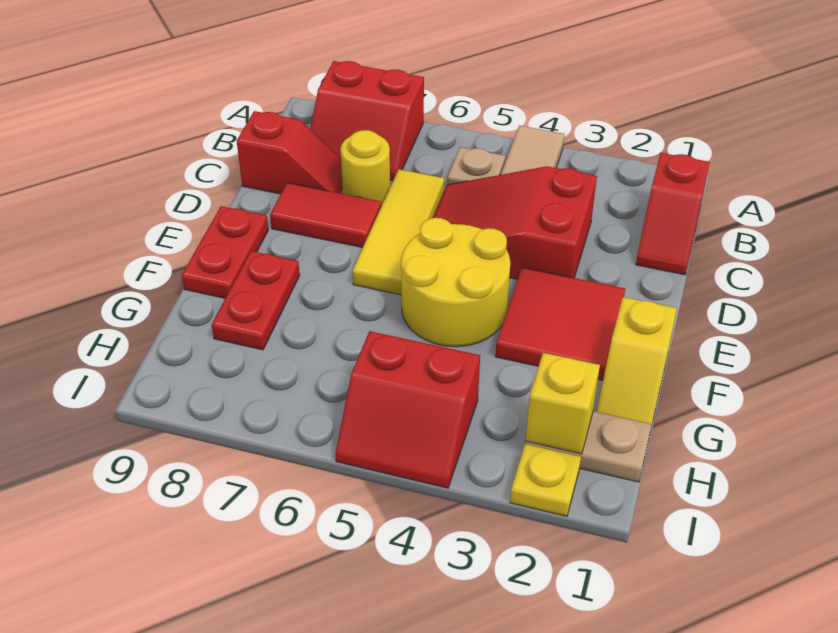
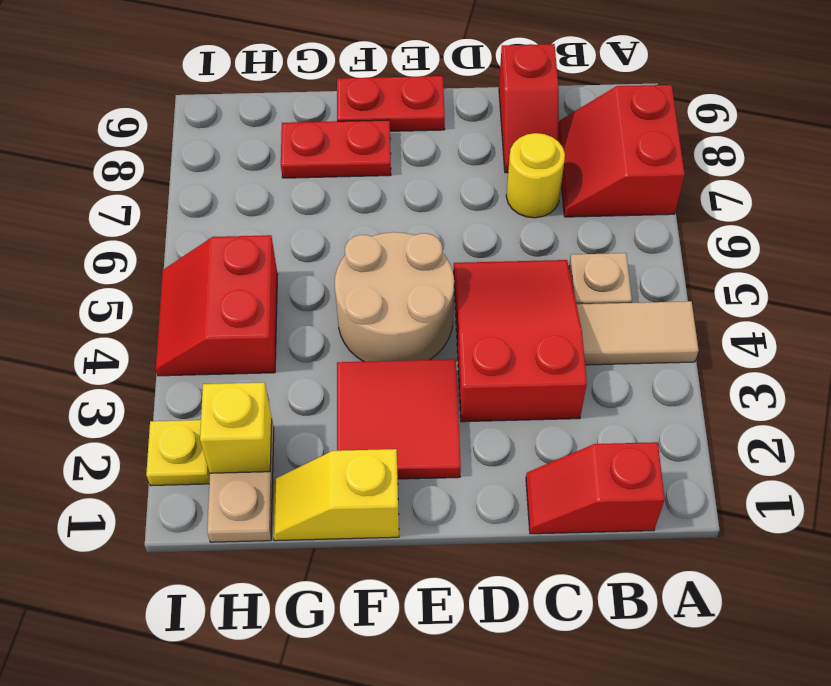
yellow tile C6:E6 level 1 -> none
red tile D7:D8 level 1 -> none
yellow round brick E4:F5 level 1 -> tan round brick E4:F5 level 1

